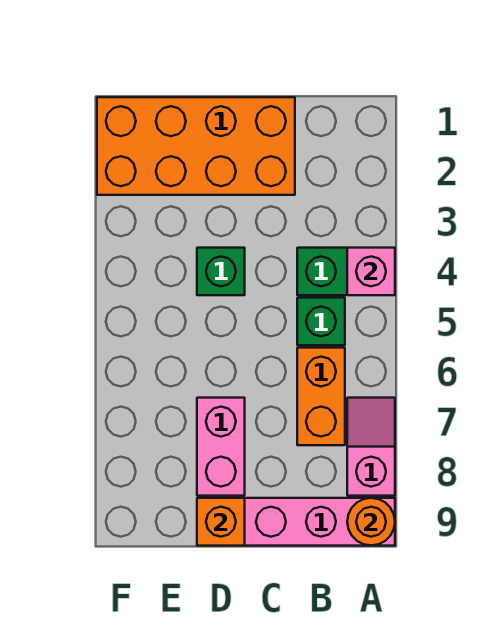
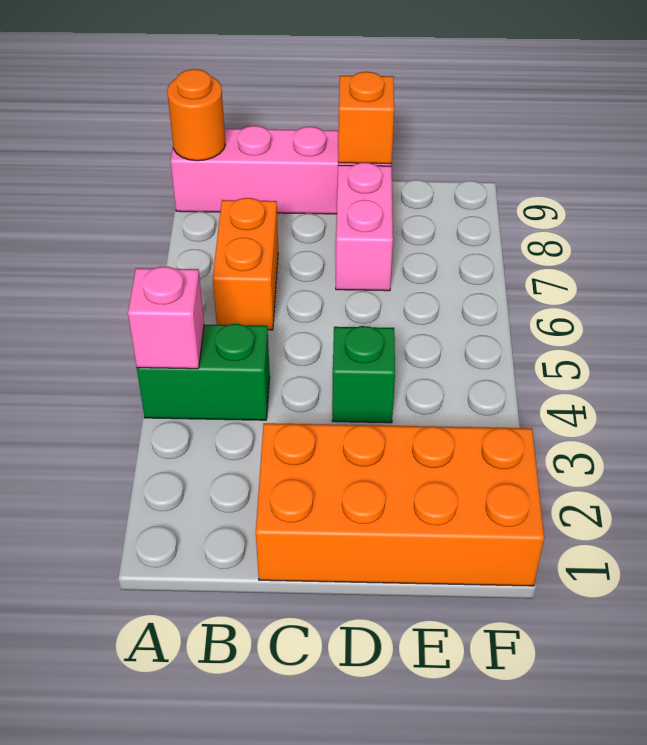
pink slope A7:A8 level 1 top 8 -> none
green brick B5 level 1 -> none

